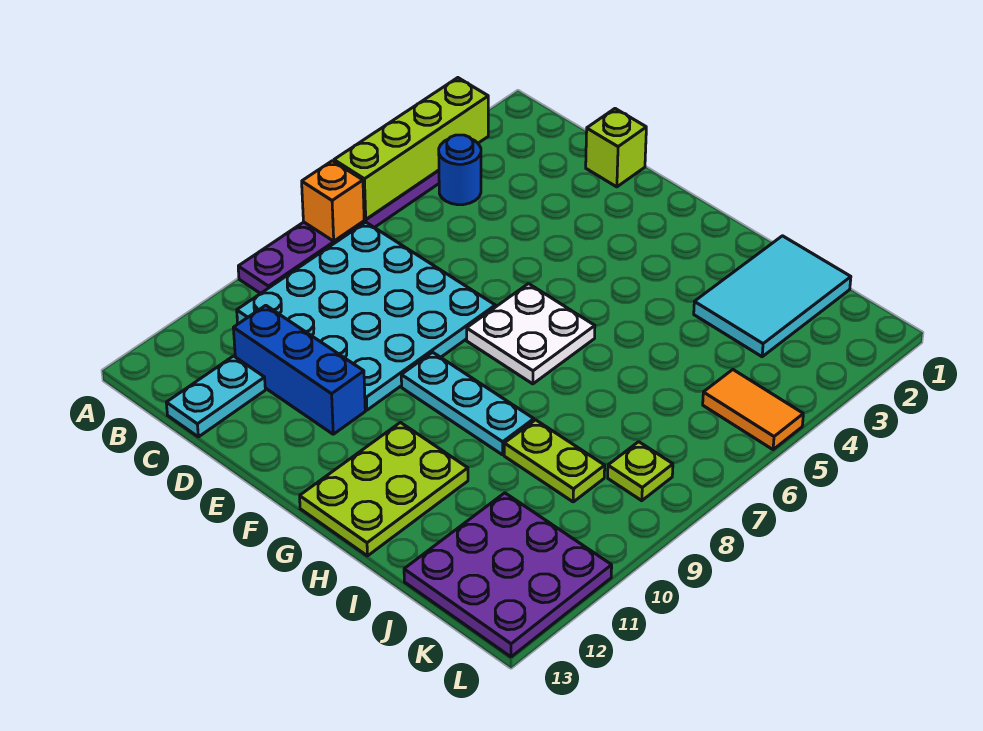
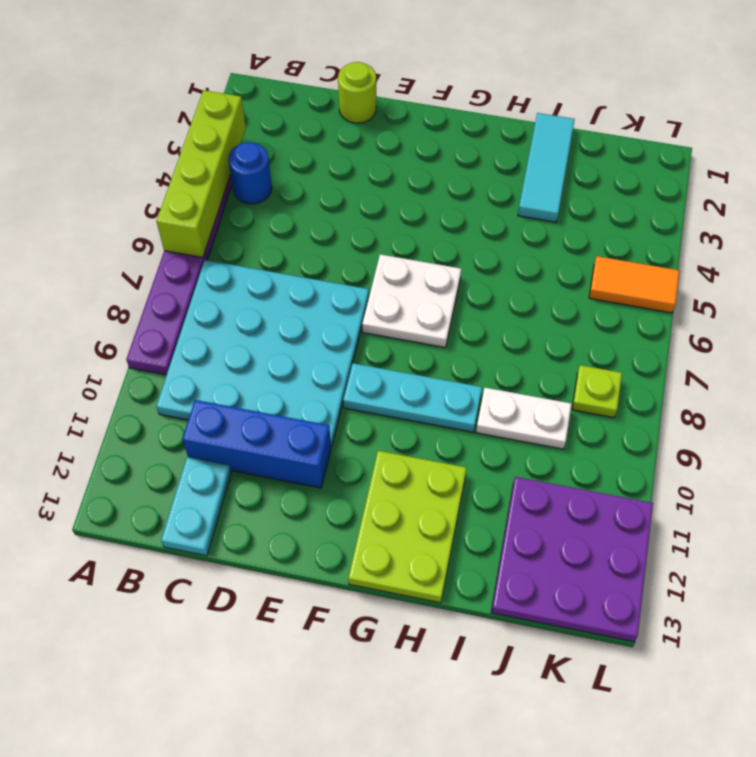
orange brick A7 level 2 -> none
lime brick D1 level 1 -> lime round brick D1 level 1
cyan tile I1:J3 level 1 -> cyan tile I1:I3 level 1
lime plate I9:J9 level 1 -> white plate I9:J9 level 1

